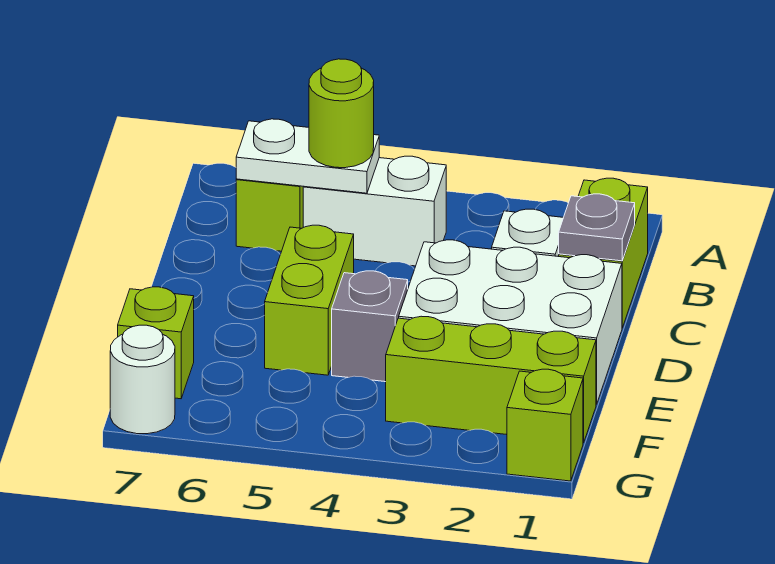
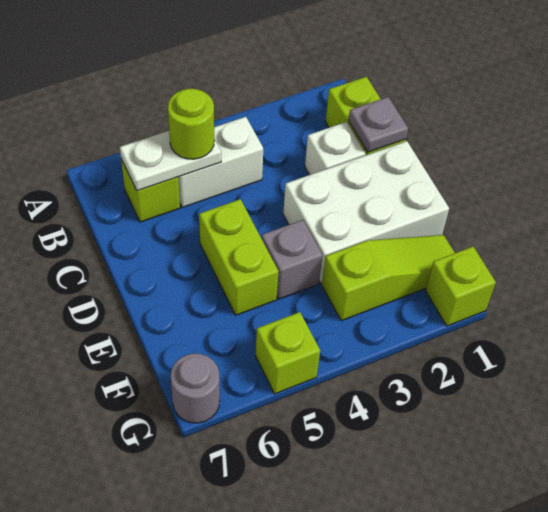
lime brick F1:F3 level 1 -> lime slope F1:F3 level 1 top 3
lime brick F7 level 1 -> lime brick G5 level 1
white round brick G7 level 1 -> grey round brick G7 level 1

